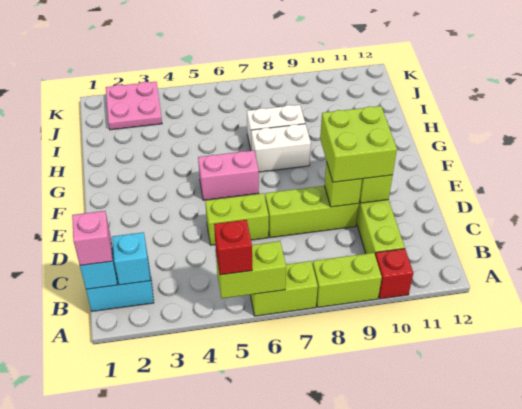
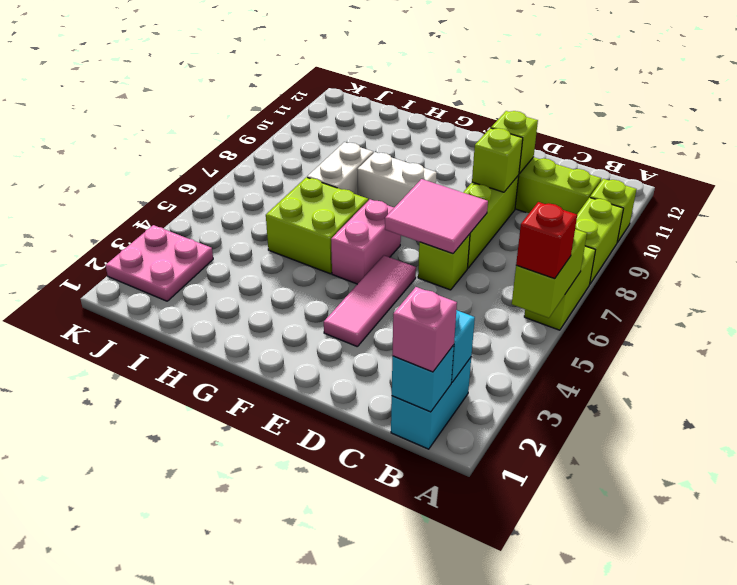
red brick A10 level 1 -> lime brick A10 level 1
lime brick D5:D6 level 1 -> lime brick D6 level 1
none -> pink tile D6:E7 level 2
lime brick D9:E10 level 3 -> lime brick G5:H6 level 1
none -> pink tile E3:E5 level 1
white brick G7:G8 level 1 -> white brick F8:G8 level 1

